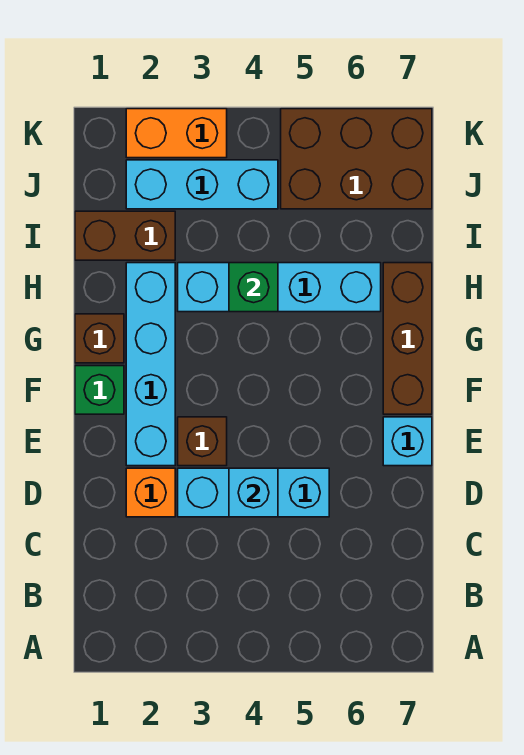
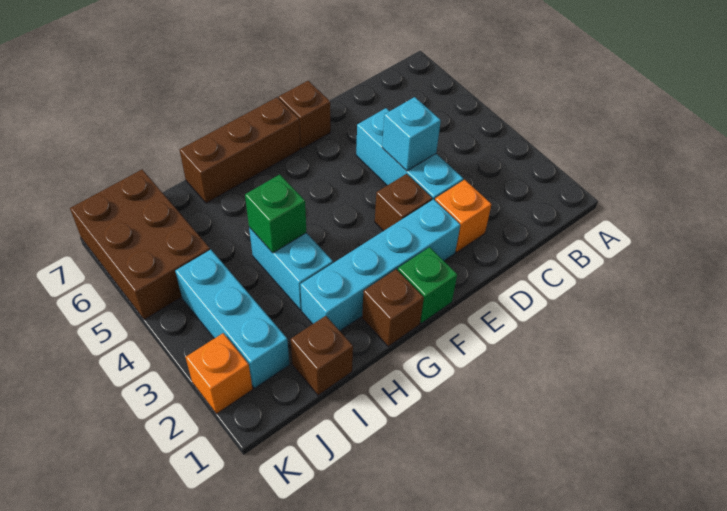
cyan brick E7 level 1 -> brown brick E7 level 1
cyan brick H3:H6 level 1 -> cyan brick H3:H4 level 1
brown brick I1:I2 level 1 -> brown brick I1 level 1
orange brick K2:K3 level 1 -> orange brick K2 level 1

